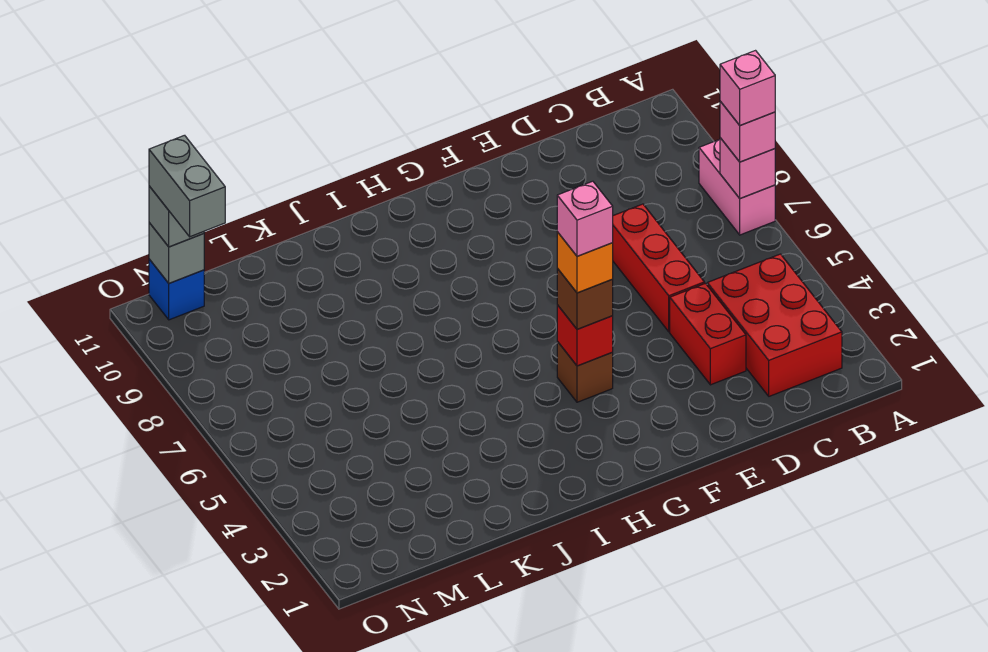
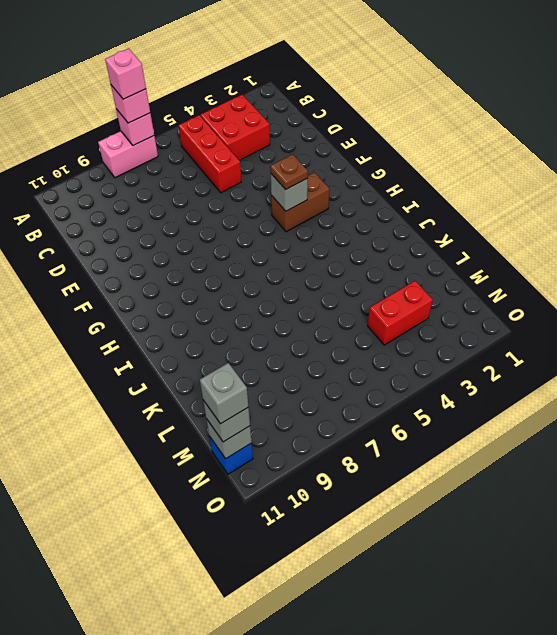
red brick B2:C4 level 1 -> red brick B3:C4 level 1
red brick D3:D4 level 1 -> red brick M3:M4 level 1
red brick D5:D7 level 1 -> red brick B5:D5 level 1
brown brick G4 level 1 -> brown brick G3:G4 level 1
red brick G4 level 2 -> grey brick G4 level 2
brown brick G4 level 3 -> brown plate G4 level 3
orange brick G4 level 4 -> none
pink brick G4 level 5 -> none
grey brick N10:N11 level 4 -> grey brick N11 level 4

